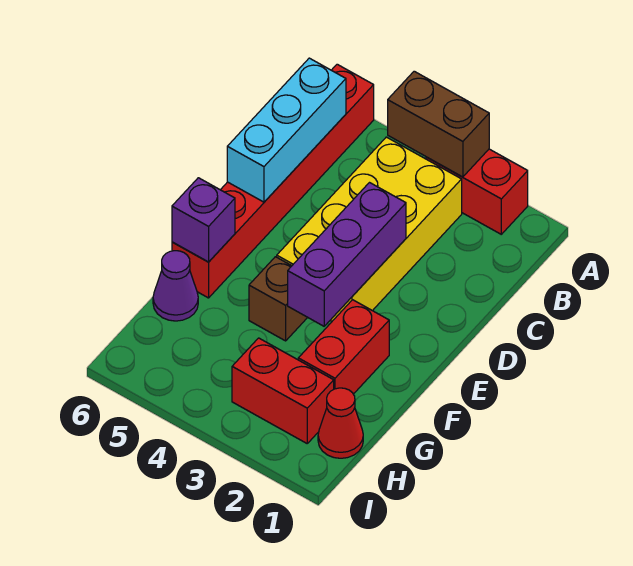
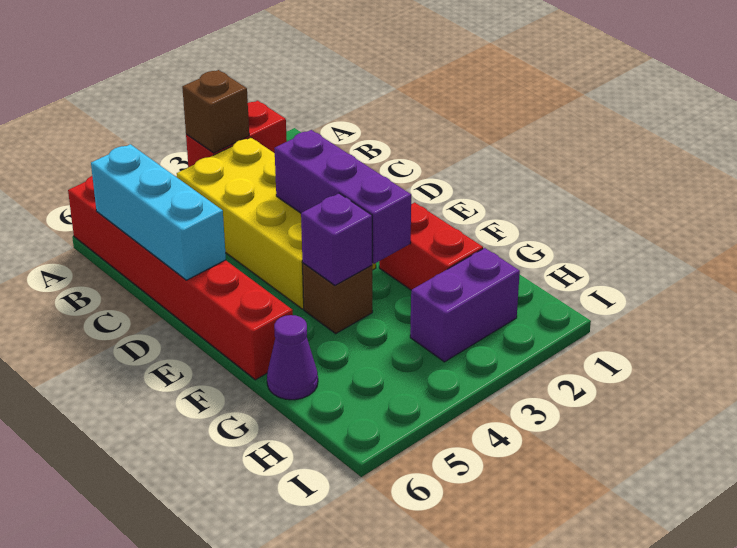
brown brick A3:A4 level 2 -> brown brick A3 level 2
purple brick F6 level 2 -> purple brick F4 level 2
red cone H1 level 1 -> none
red brick H2:H3 level 1 -> purple brick H2:H3 level 1

